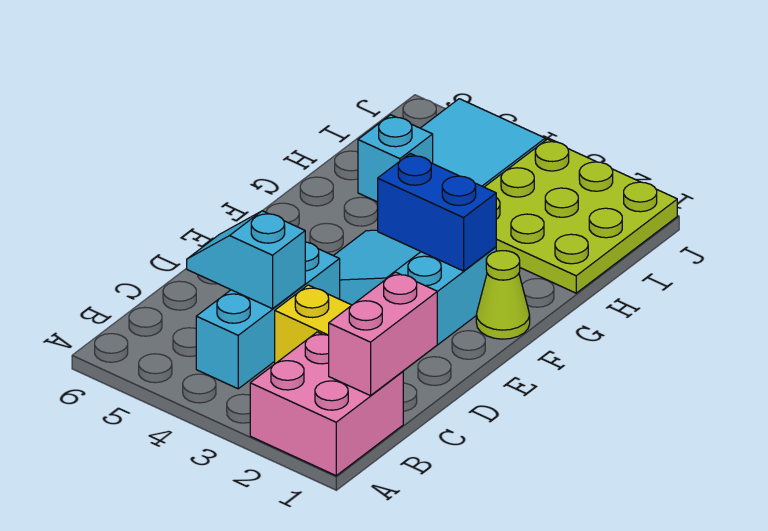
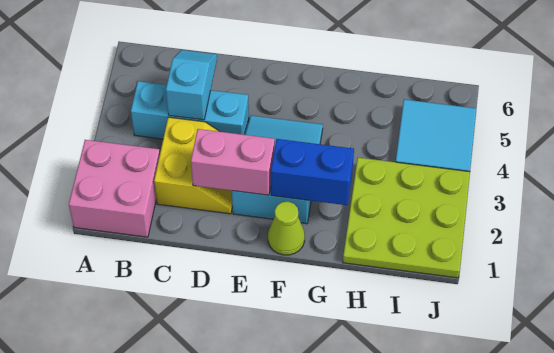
pink brick B1:C1 level 2 -> pink brick D2:E2 level 2
blue brick F2:F3 level 2 -> blue brick F2:G2 level 2
cyan brick H5 level 1 -> none

